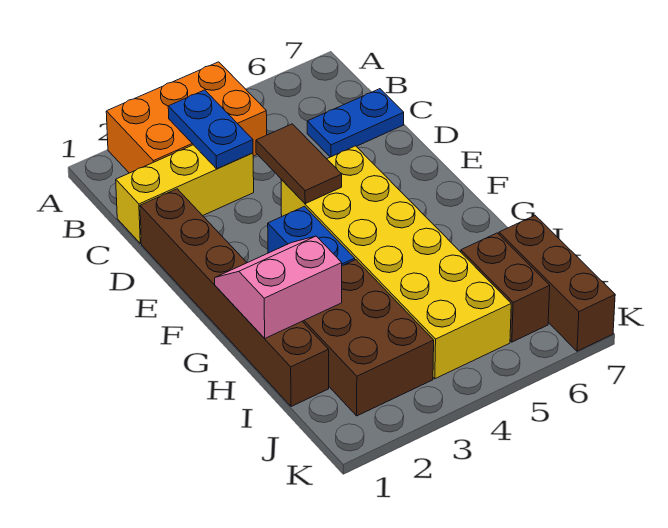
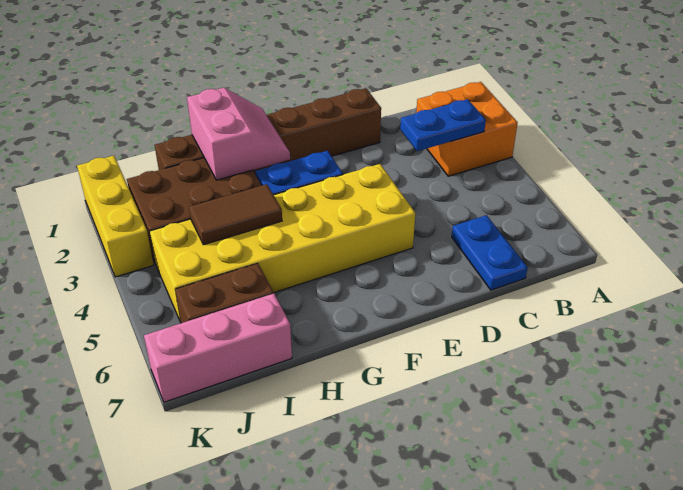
orange brick A2:B4 level 1 -> orange brick A2:B3 level 1
yellow brick C1:C3 level 1 -> yellow brick K1:K3 level 1
brown tile D4:E4 level 2 -> brown tile H4:I4 level 2
brown brick I7:K7 level 1 -> pink brick I7:K7 level 1

